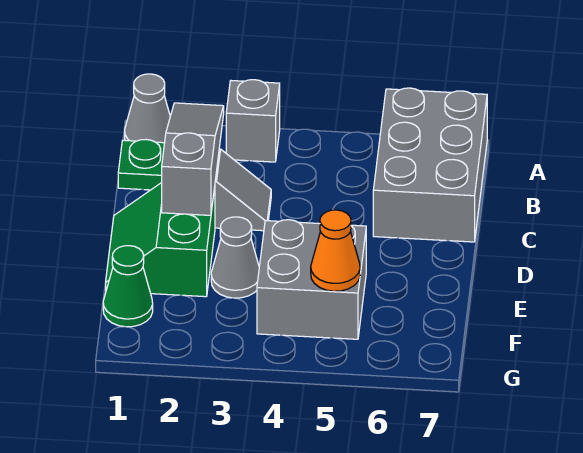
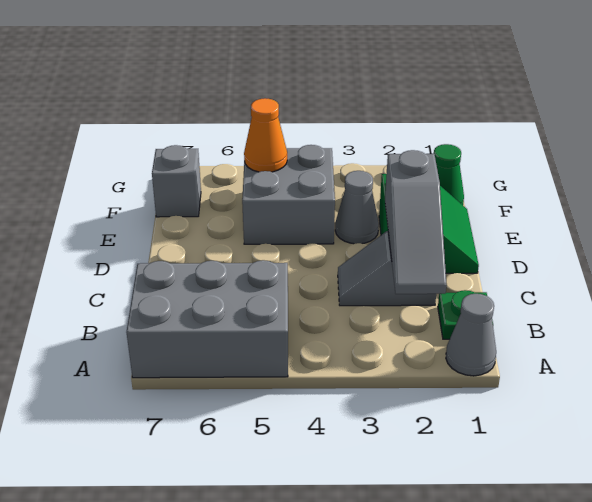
grey brick A3 level 1 -> grey brick F7 level 1
grey brick A6:C7 level 1 -> grey brick A5:B7 level 1

